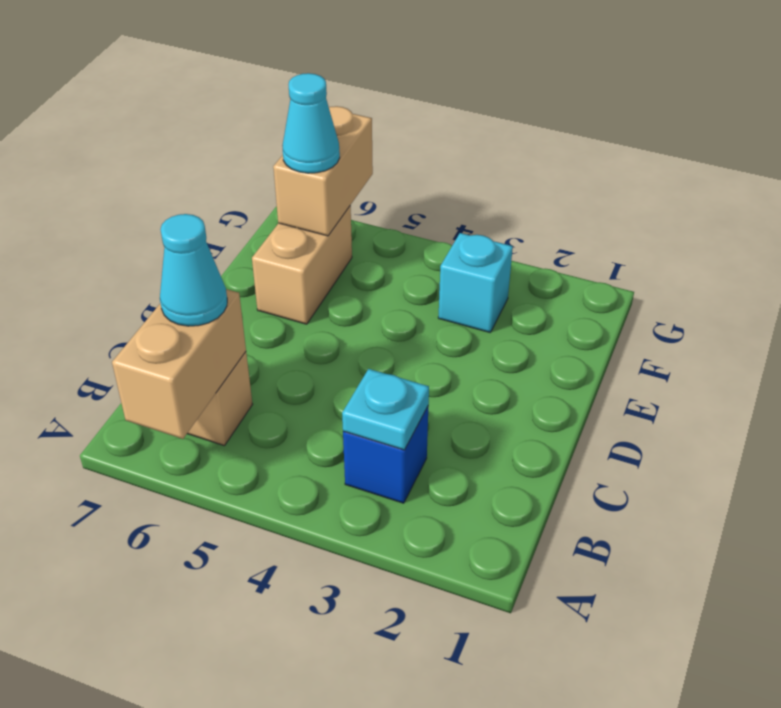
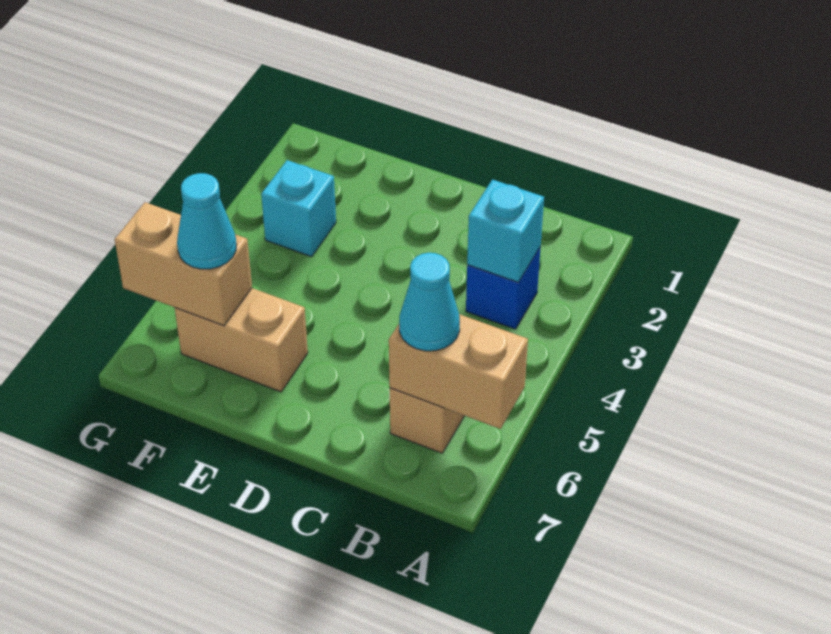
cyan plate B3 level 2 -> cyan brick B3 level 2

